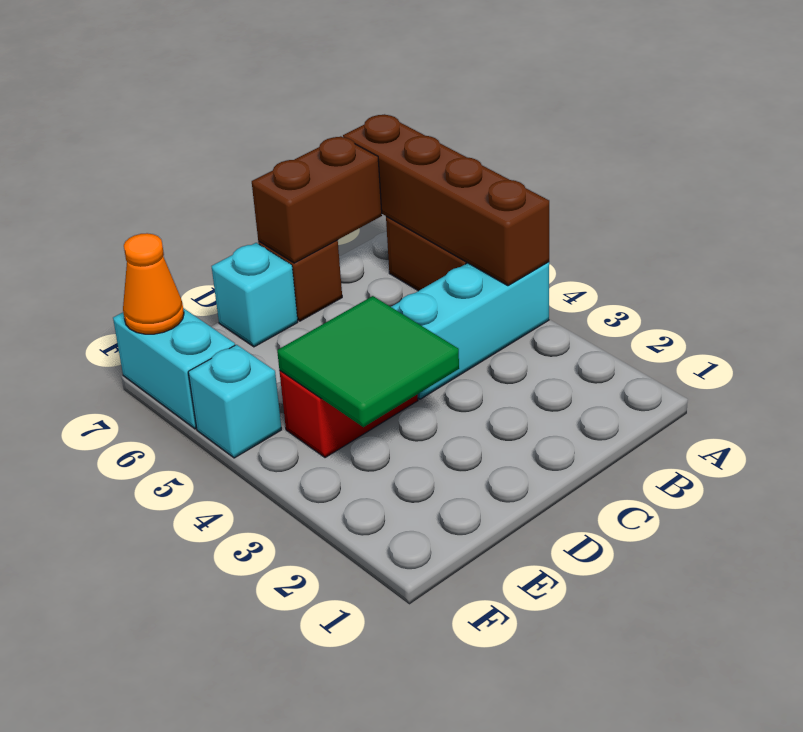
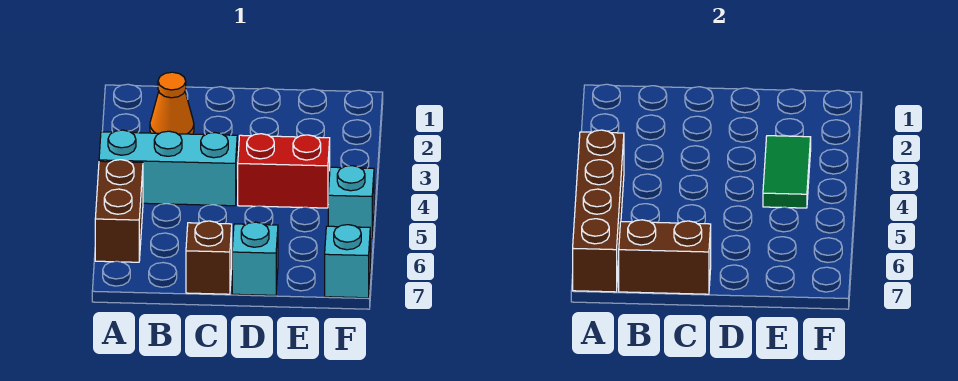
green tile D3:E4 level 2 -> green tile E3:E4 level 2
cyan brick F6:F7 level 1 -> cyan brick F7 level 1
orange cone F7 level 2 -> orange cone B2 level 1

